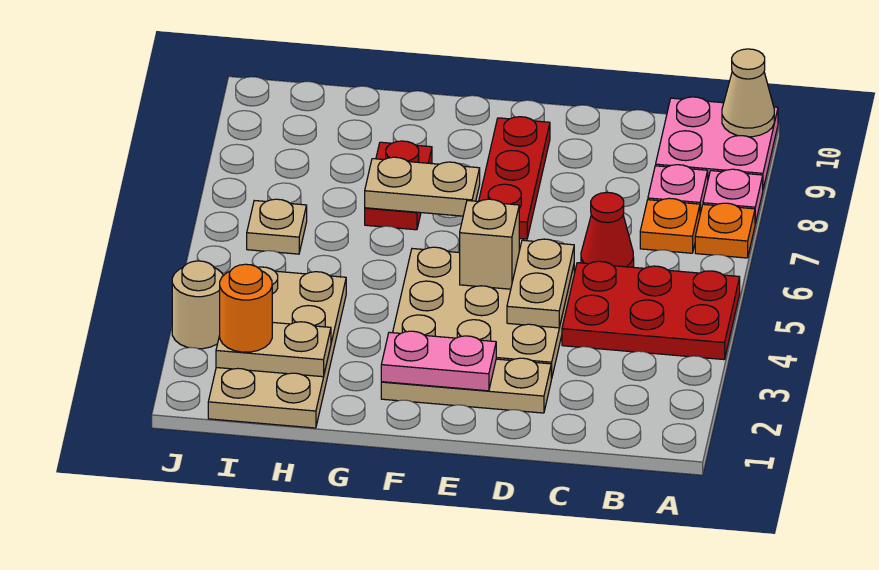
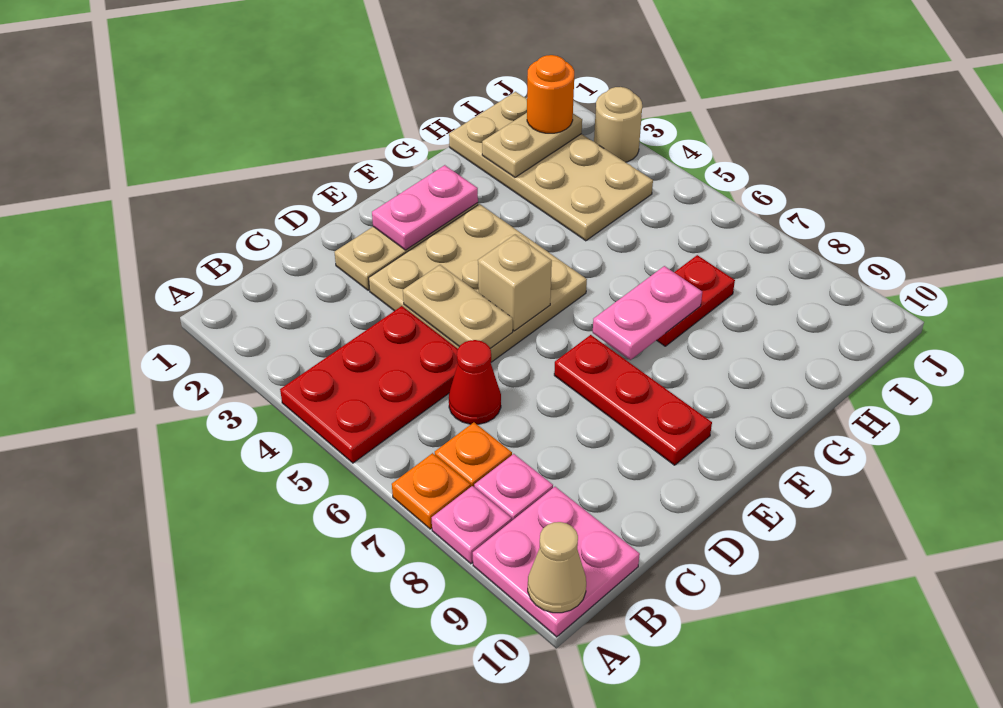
tan plate F7:G7 level 2 -> pink plate F7:G7 level 2
red plate G7:G8 level 1 -> red plate G7:H7 level 1
tan plate I6 level 1 -> none

